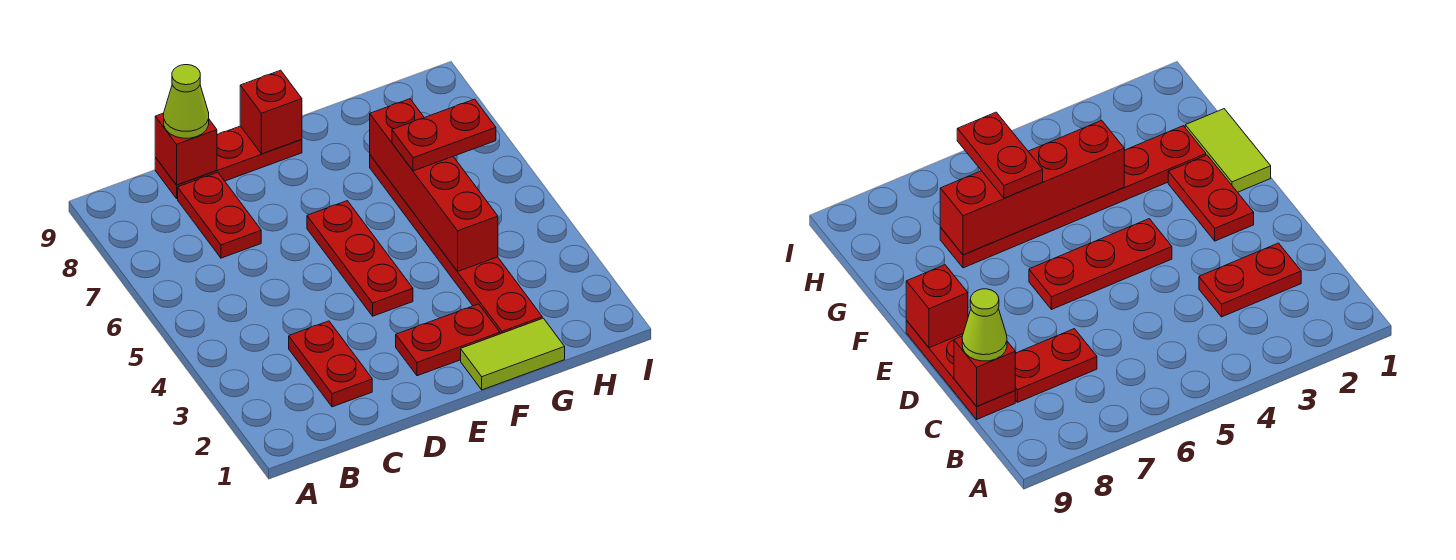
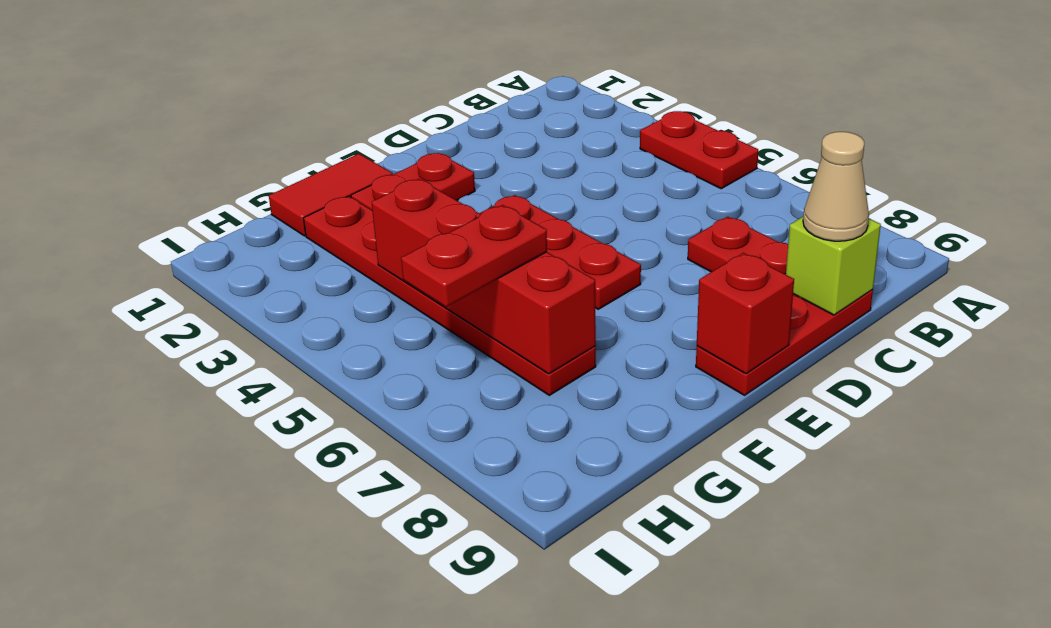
red plate C2:C3 level 1 -> red plate A4:A5 level 1
red brick C9 level 2 -> lime brick C9 level 2
lime cone C9 level 3 -> tan cone C9 level 3
lime tile F1:G1 level 1 -> red tile F1:G1 level 1

